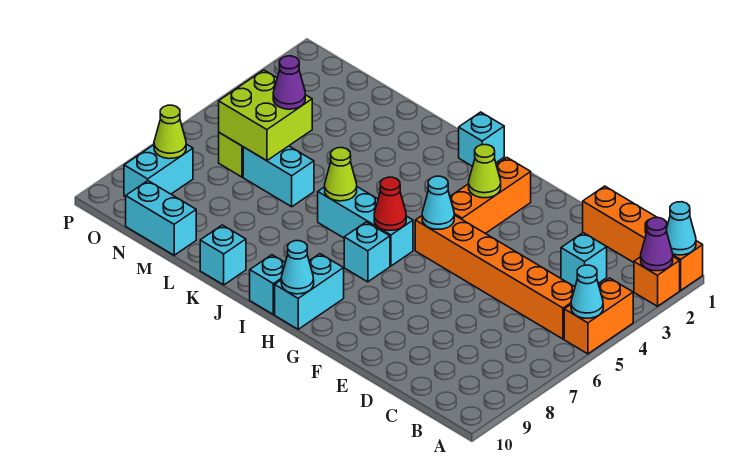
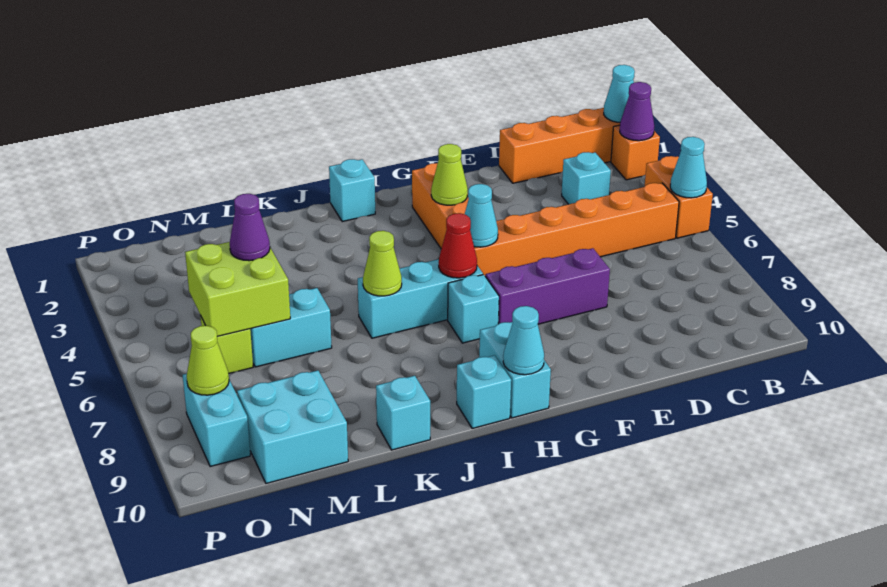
none -> purple brick E7:G7 level 1
cyan brick M10:N10 level 1 -> cyan brick M9:N10 level 1

